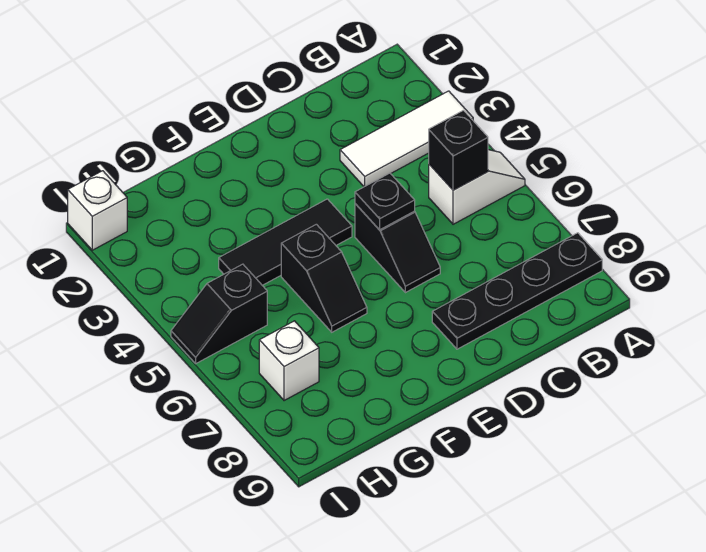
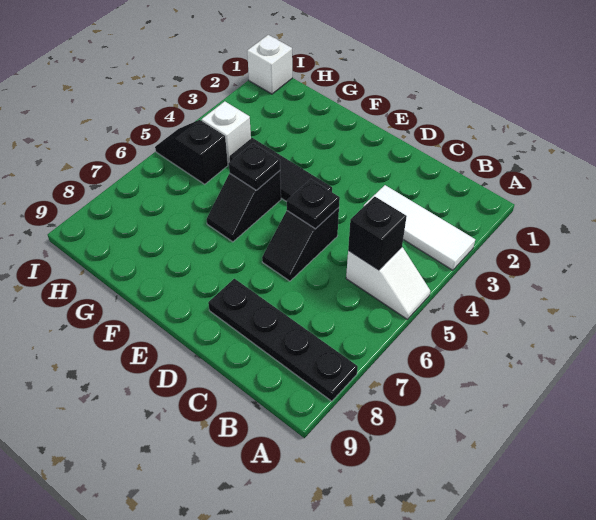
none -> black plate F5 level 2
white brick H7 level 1 -> white brick H4 level 1

